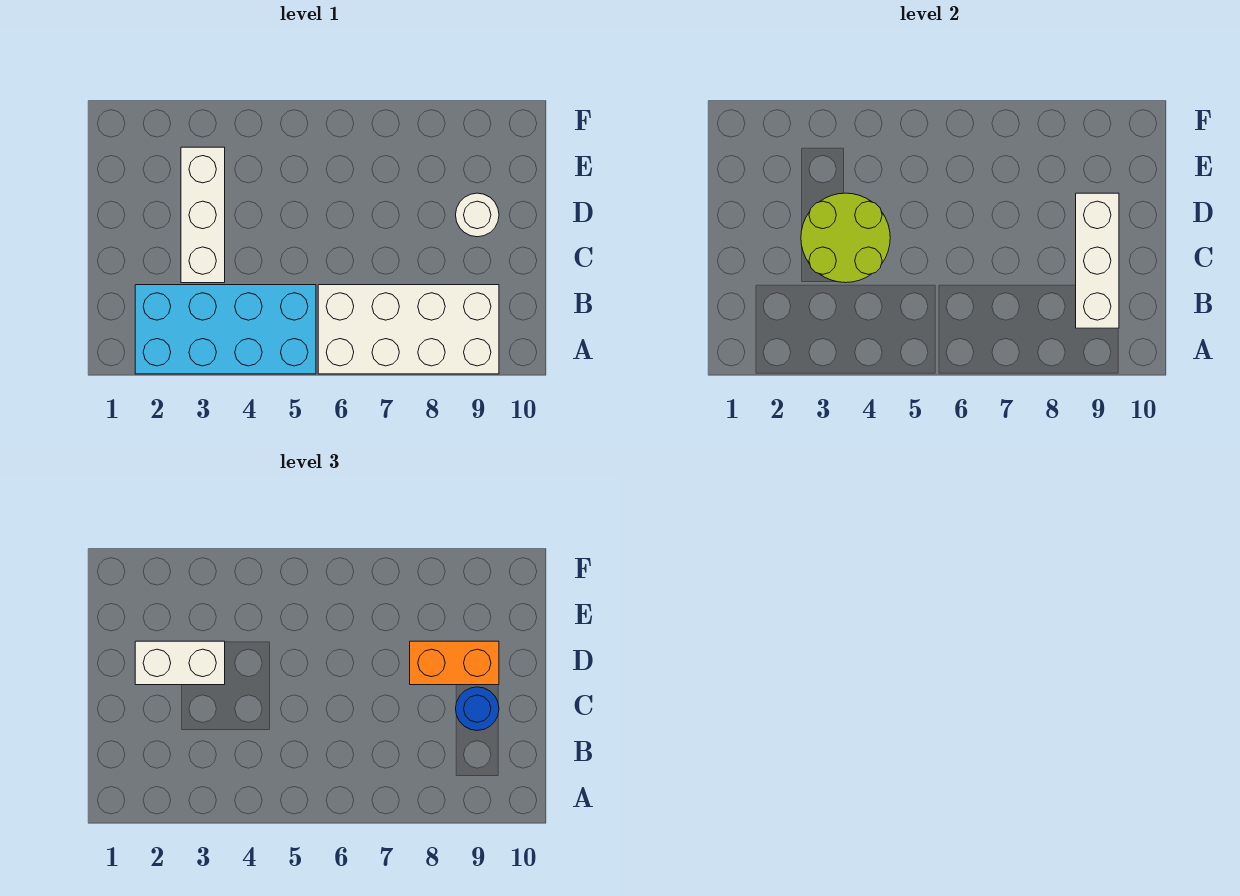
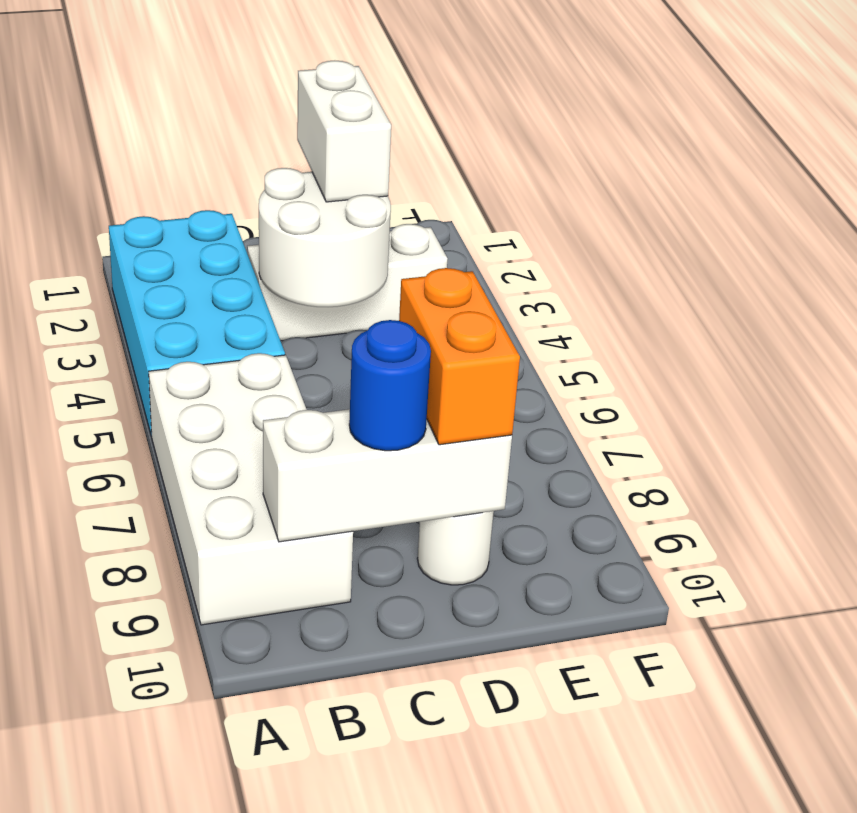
lime round brick C3:D4 level 2 -> white round brick C3:D4 level 2

